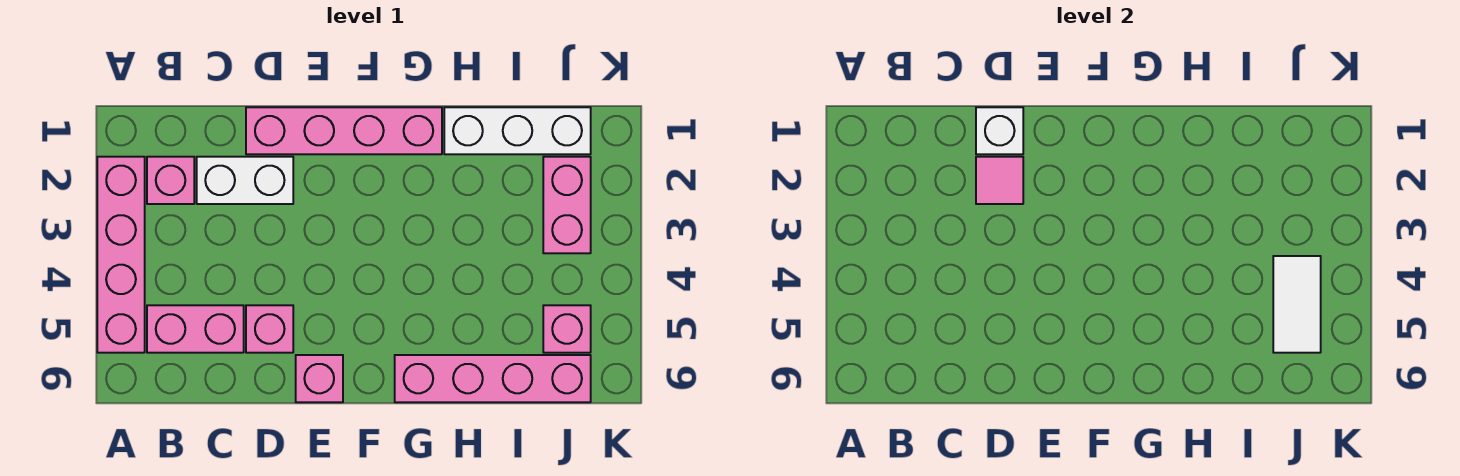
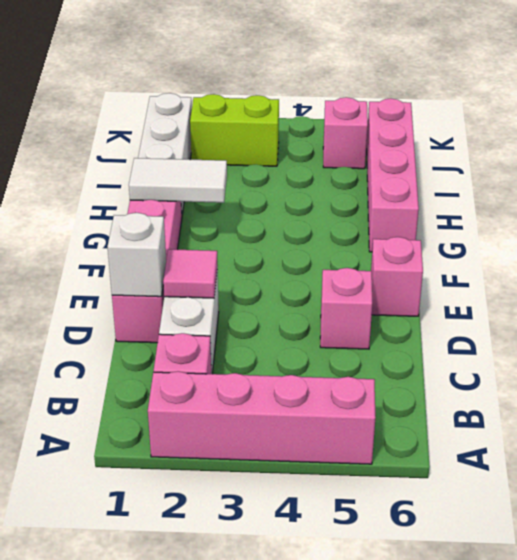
pink brick B5:C5 level 1 -> none
pink brick J2:J3 level 1 -> lime brick J2:J3 level 1
white tile J4:J5 level 2 -> white tile G1:G2 level 2

